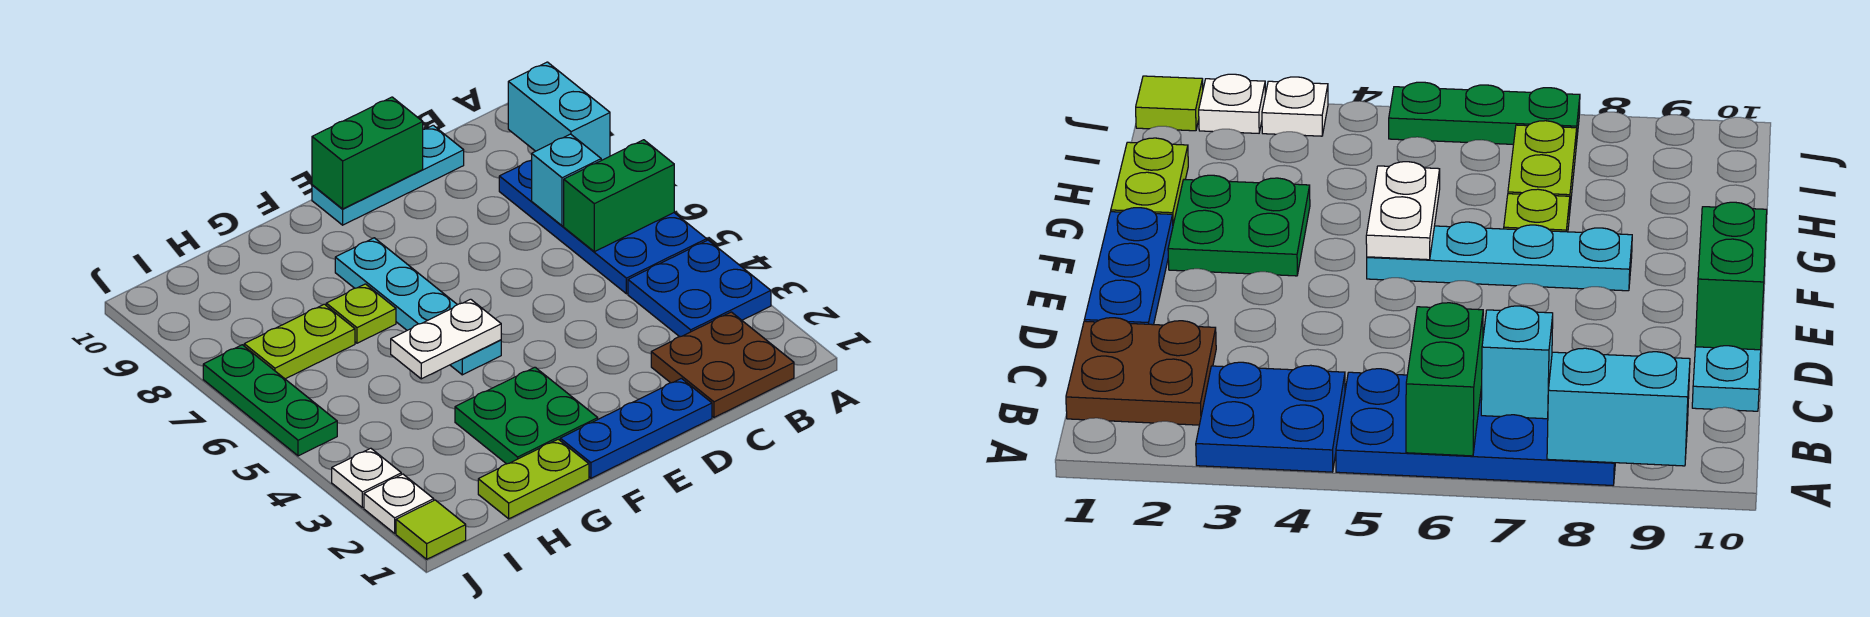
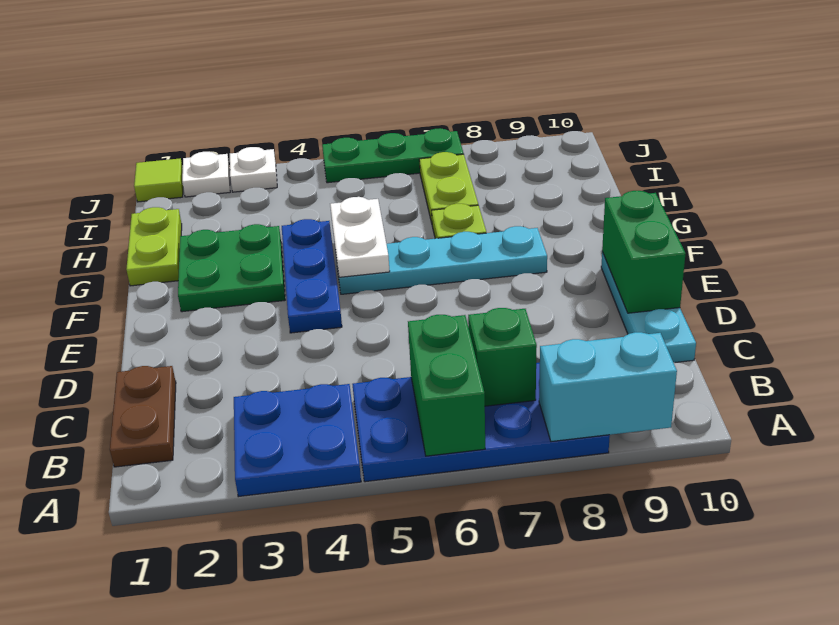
brown plate B1:C2 level 1 -> brown plate B1:C1 level 1
cyan brick B7 level 2 -> green brick B7 level 2
blue plate D1:F1 level 1 -> blue plate E4:G4 level 1

